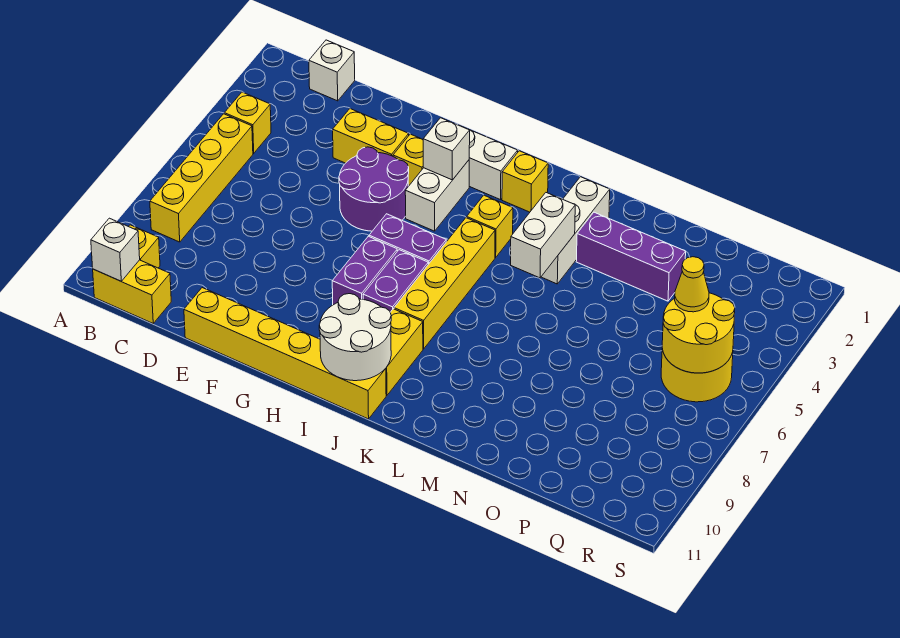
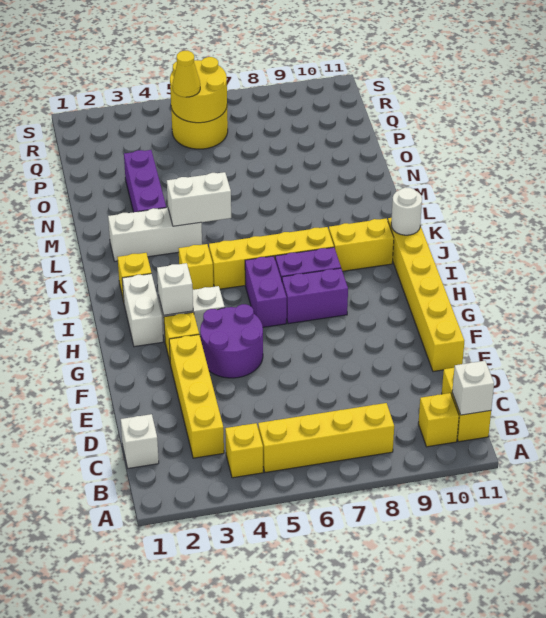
yellow brick E3:F3 level 1 -> yellow brick C3:F3 level 1
white round brick I10:J11 level 2 -> white round brick J11 level 2

